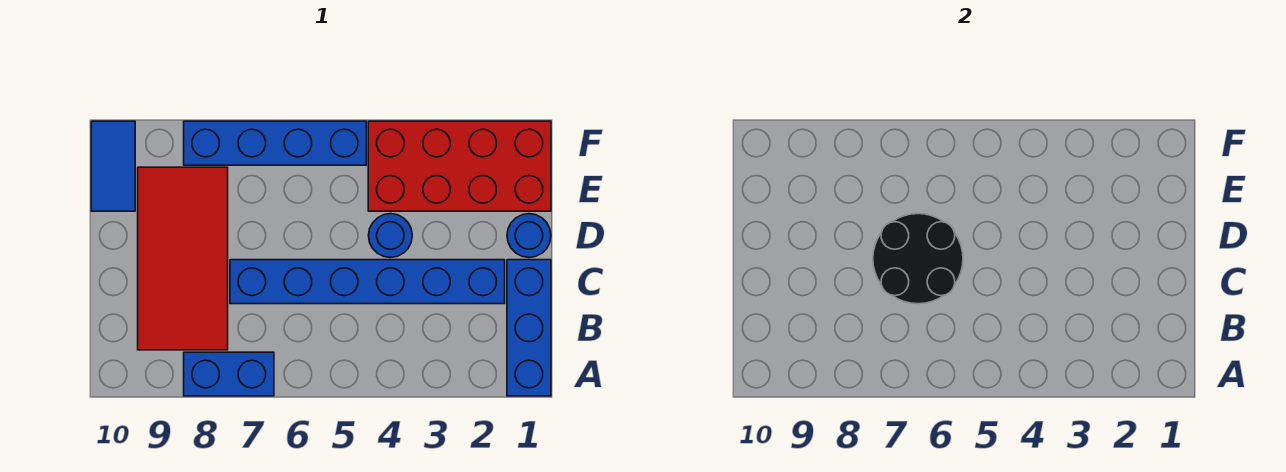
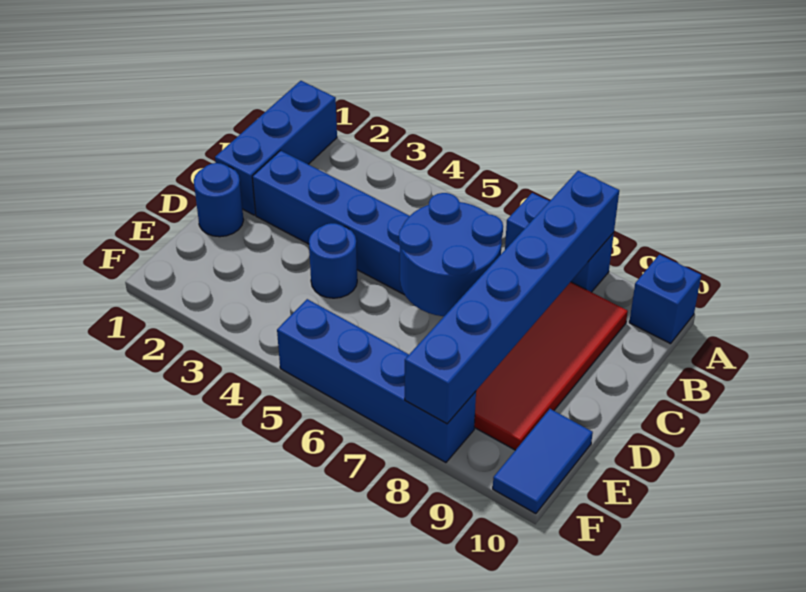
none -> blue brick A8:F8 level 2
none -> blue brick A10 level 1
black round brick C6:D7 level 2 -> blue round brick C6:D7 level 2
red brick E1:F4 level 1 -> none

